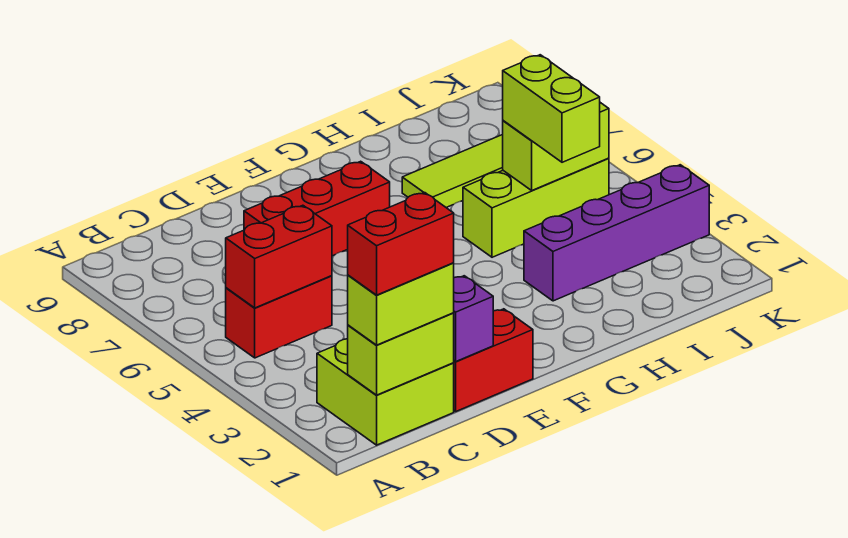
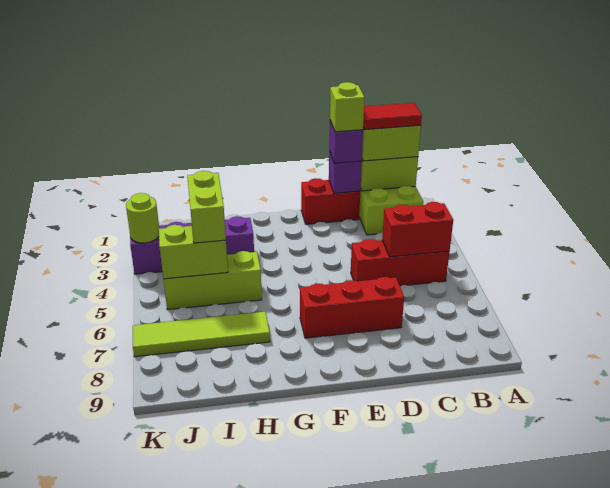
red brick B1:C1 level 4 -> red tile B1:C1 level 4
red brick B5:C5 level 1 -> red brick B5:D5 level 1
none -> purple brick D1 level 3
none -> lime brick D1 level 4
none -> lime round brick K3 level 2

